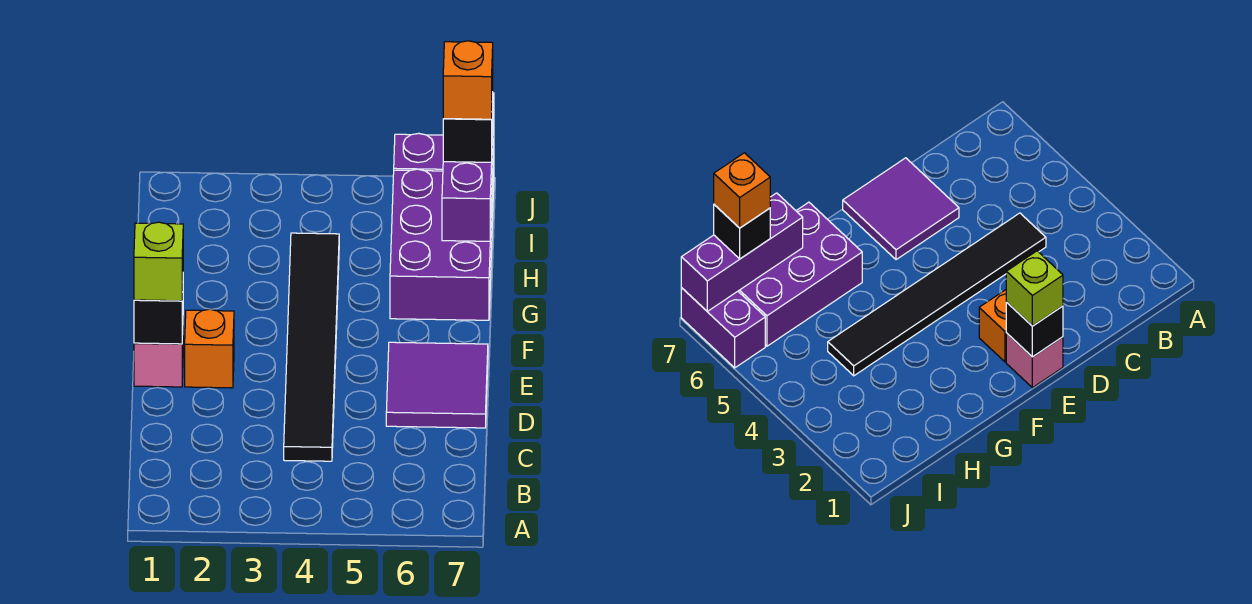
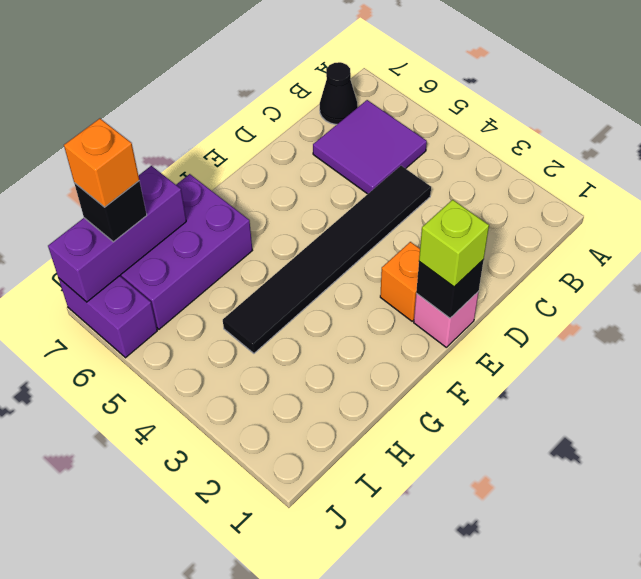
none -> black cone B7 level 1
purple tile D6:E7 level 1 -> purple tile B5:C6 level 1

